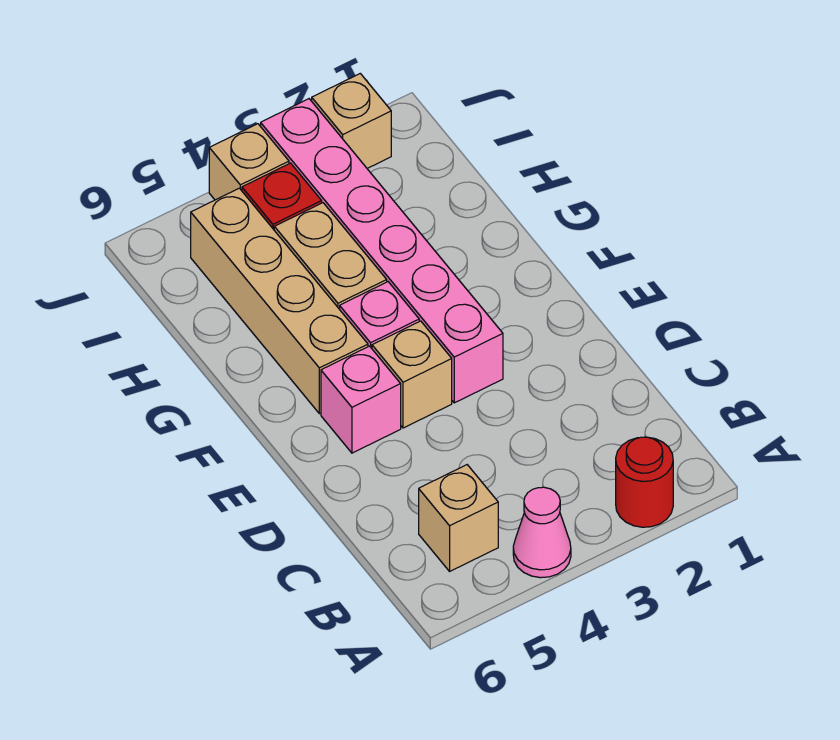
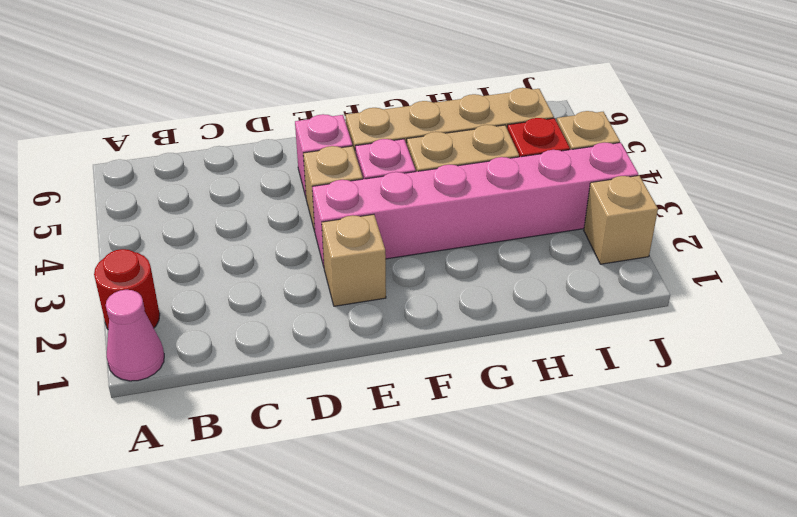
pink cone A4 level 1 -> pink cone A1 level 1
tan brick B5 level 1 -> tan brick E2 level 1

